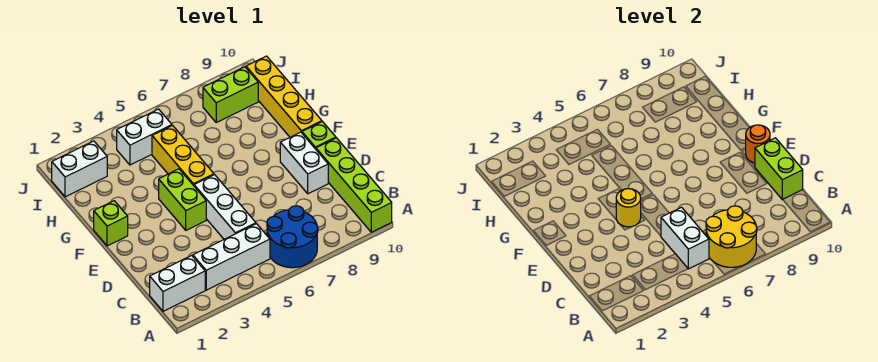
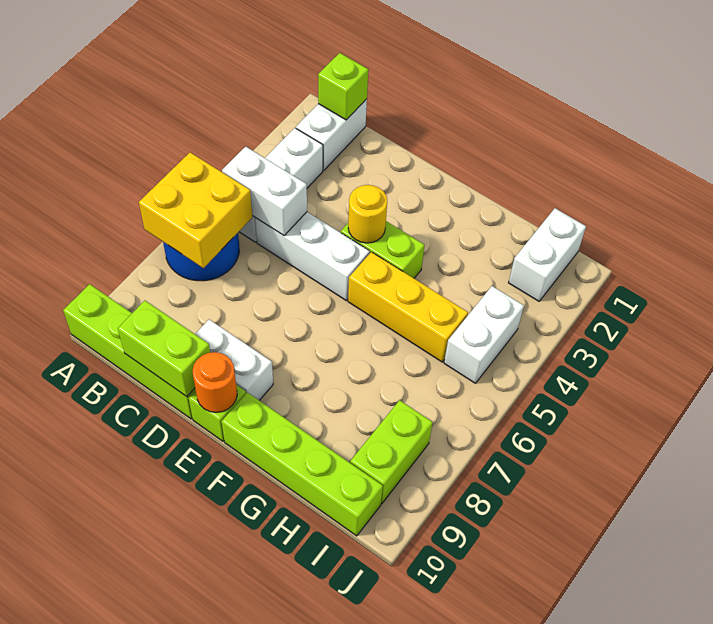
yellow round brick A6:B7 level 2 -> yellow brick A6:B7 level 2
lime brick F1 level 1 -> lime brick B1 level 2
yellow brick F10:I10 level 1 -> lime brick F10:I10 level 1

